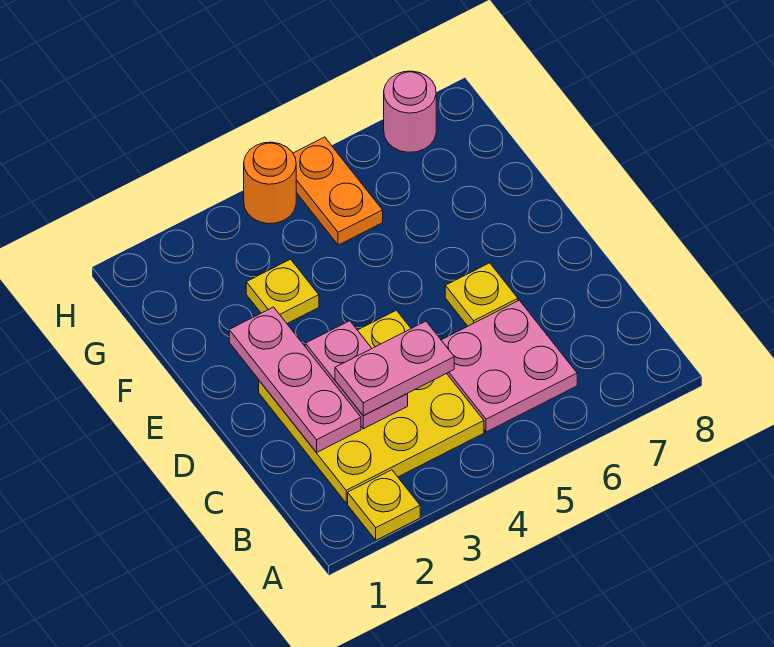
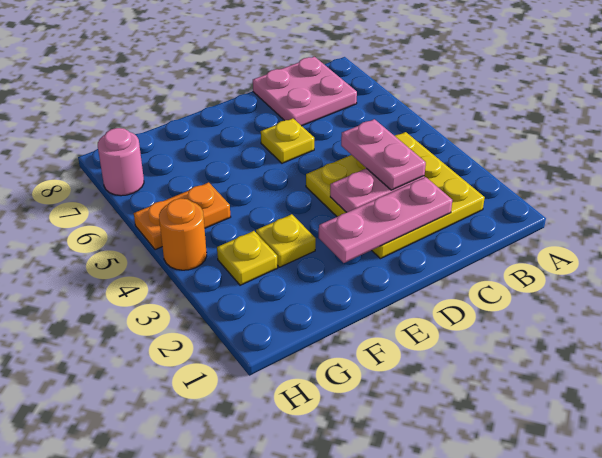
yellow plate A2 level 1 -> yellow plate G3 level 1
pink plate B5:C6 level 1 -> pink plate B7:C8 level 1

